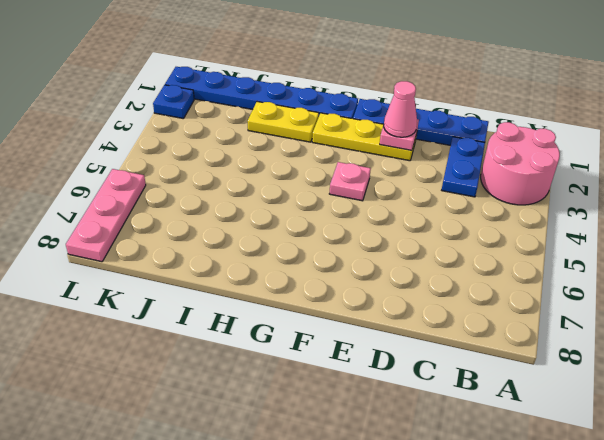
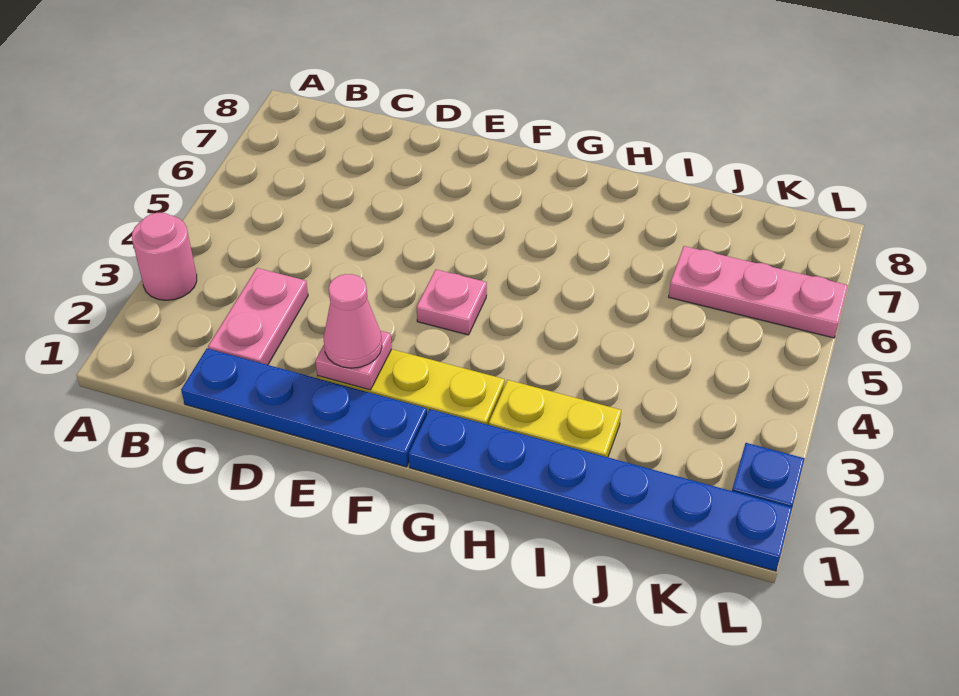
pink round brick A2:B3 level 1 -> pink round brick A3 level 1
blue plate C2:C3 level 1 -> pink plate C2:C3 level 1
pink plate L6:L8 level 1 -> pink plate J6:L6 level 1

